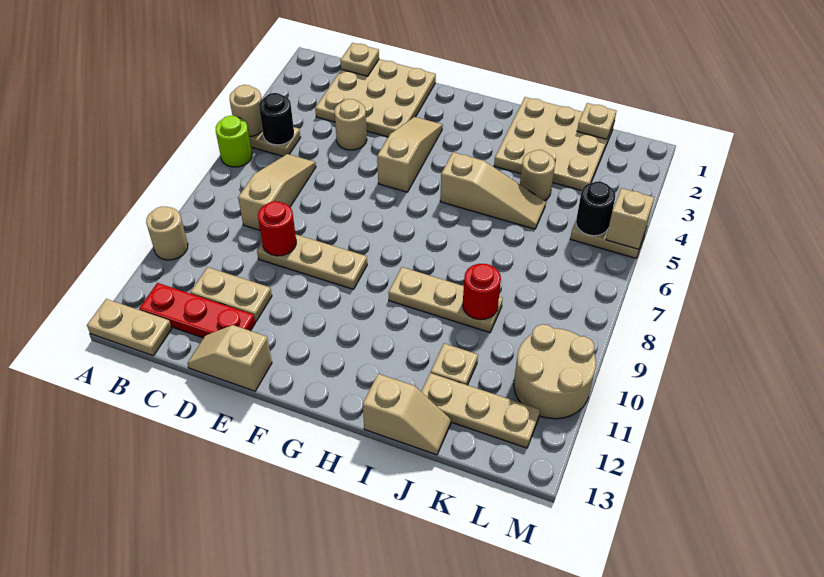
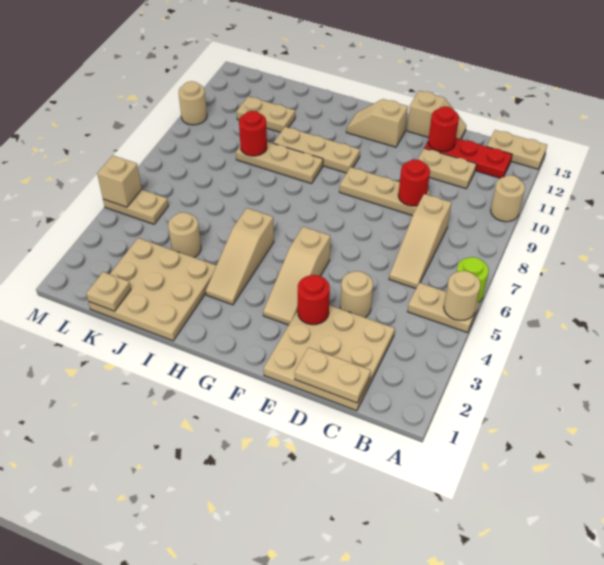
black round brick B5 level 2 -> none
tan plate C1 level 2 -> tan plate C1:D1 level 2
none -> red round brick D12 level 2
none -> red round brick E3 level 2
tan slope H5:J5 level 1 top H -> tan slope H3:H5 level 1 top 5
tan slope I13:J13 level 1 top I -> tan slope F12:G12 level 1 top F
tan plate J11 level 1 -> tan plate J11:K11 level 1
tan plate J12:L12 level 1 -> tan plate G10:I10 level 1
black round brick L5 level 2 -> none
tan round brick L10:M11 level 1 -> tan round brick M10 level 1

